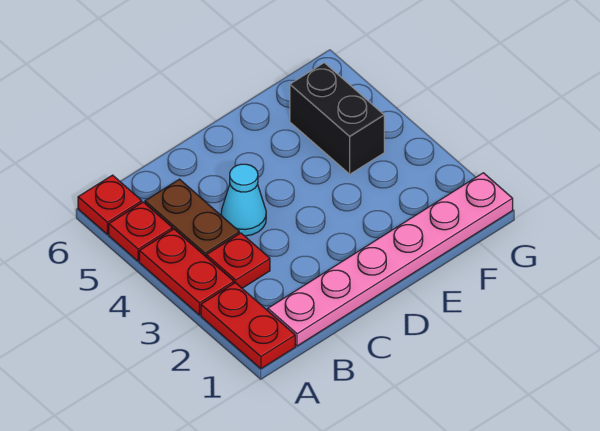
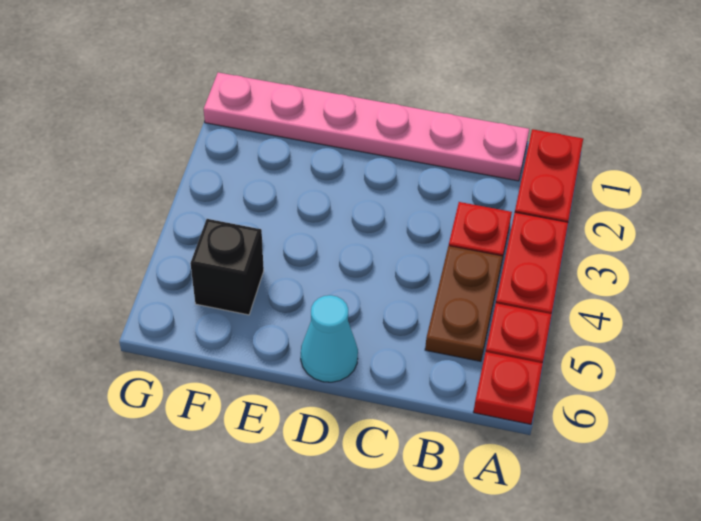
cyan cone C4 level 1 -> cyan cone D6 level 1
black brick F4:F5 level 1 -> black brick F5 level 1

